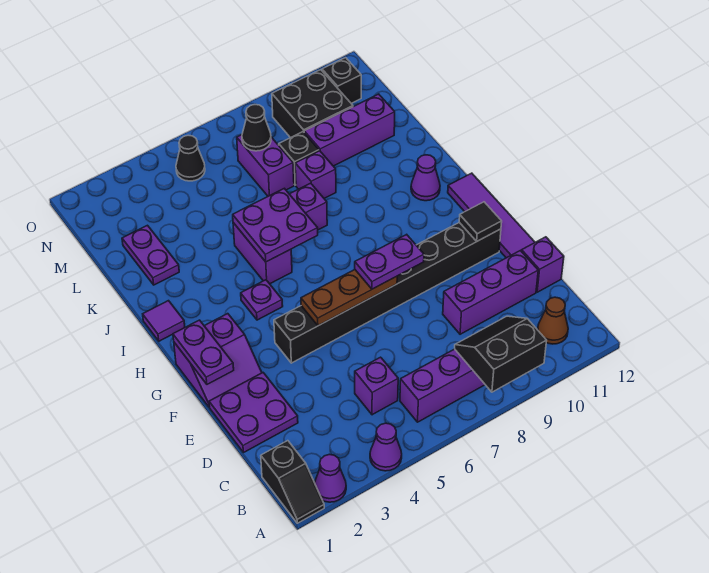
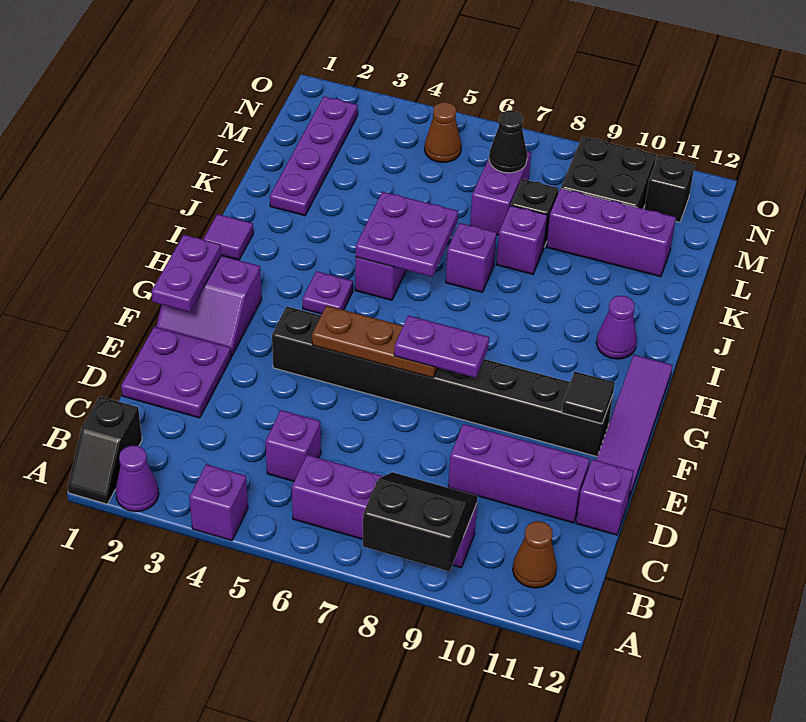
purple cone A4 level 1 -> purple brick A4 level 1
purple plate K2:L2 level 1 -> purple plate K2:N2 level 1
black cone N5 level 1 -> brown cone N5 level 1

